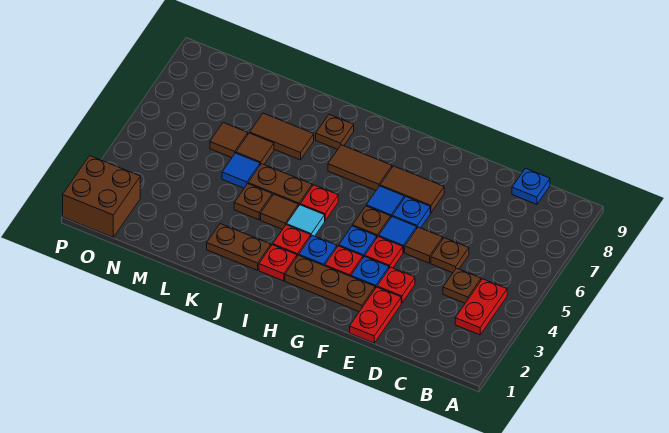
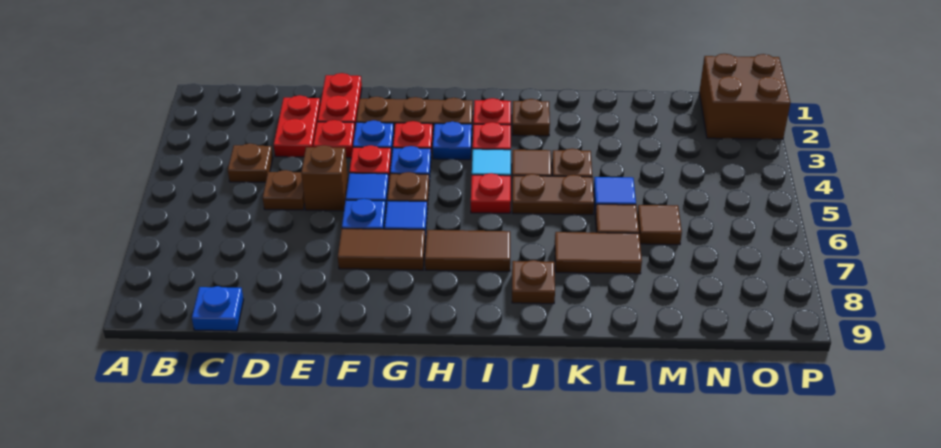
red plate B3:B4 level 1 -> red plate D2:D3 level 1
brown tile E5 level 1 -> brown brick E5 level 1
brown plate J2:K2 level 1 -> brown plate J2 level 1

